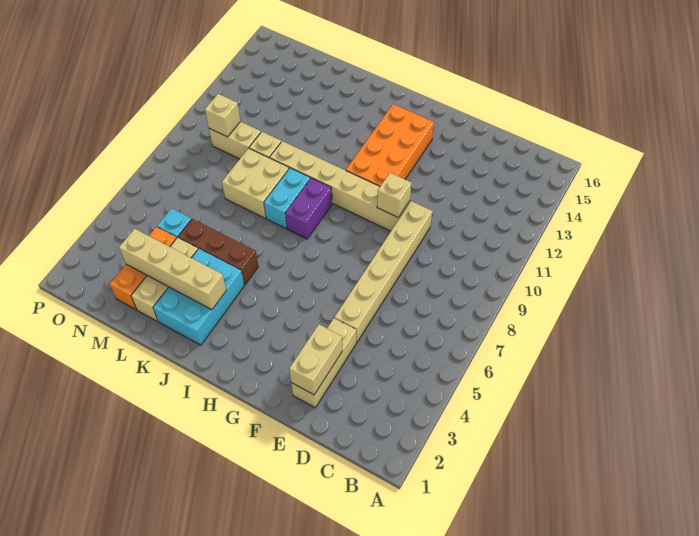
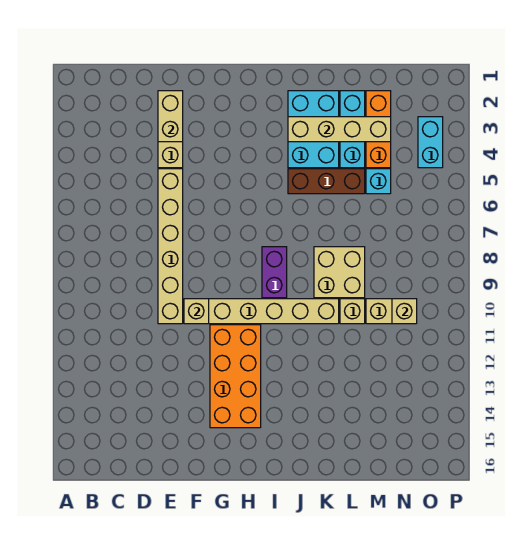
cyan brick J8:J9 level 1 -> cyan brick O3:O4 level 1
tan brick L2:L4 level 1 -> cyan brick L2:L4 level 1

